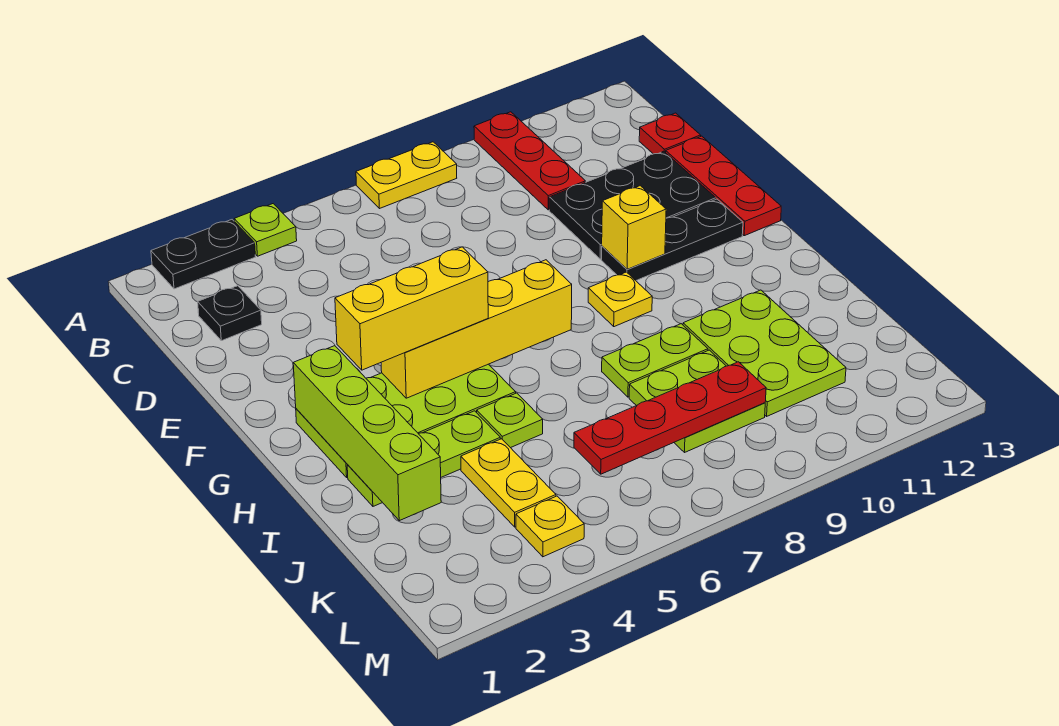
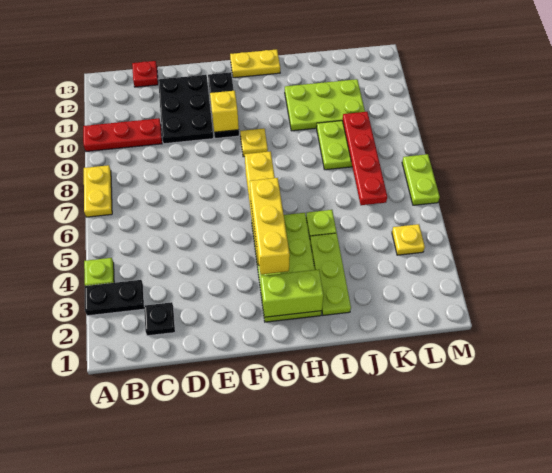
black plate A2:A3 level 1 -> black plate A3:B3 level 1
red plate D13:F13 level 1 -> none
lime brick G2:J2 level 2 -> lime brick G2:H2 level 2
lime plate I8:I9 level 1 -> lime plate M6:M7 level 1
yellow plate J4:K4 level 1 -> yellow plate G13:H13 level 1

